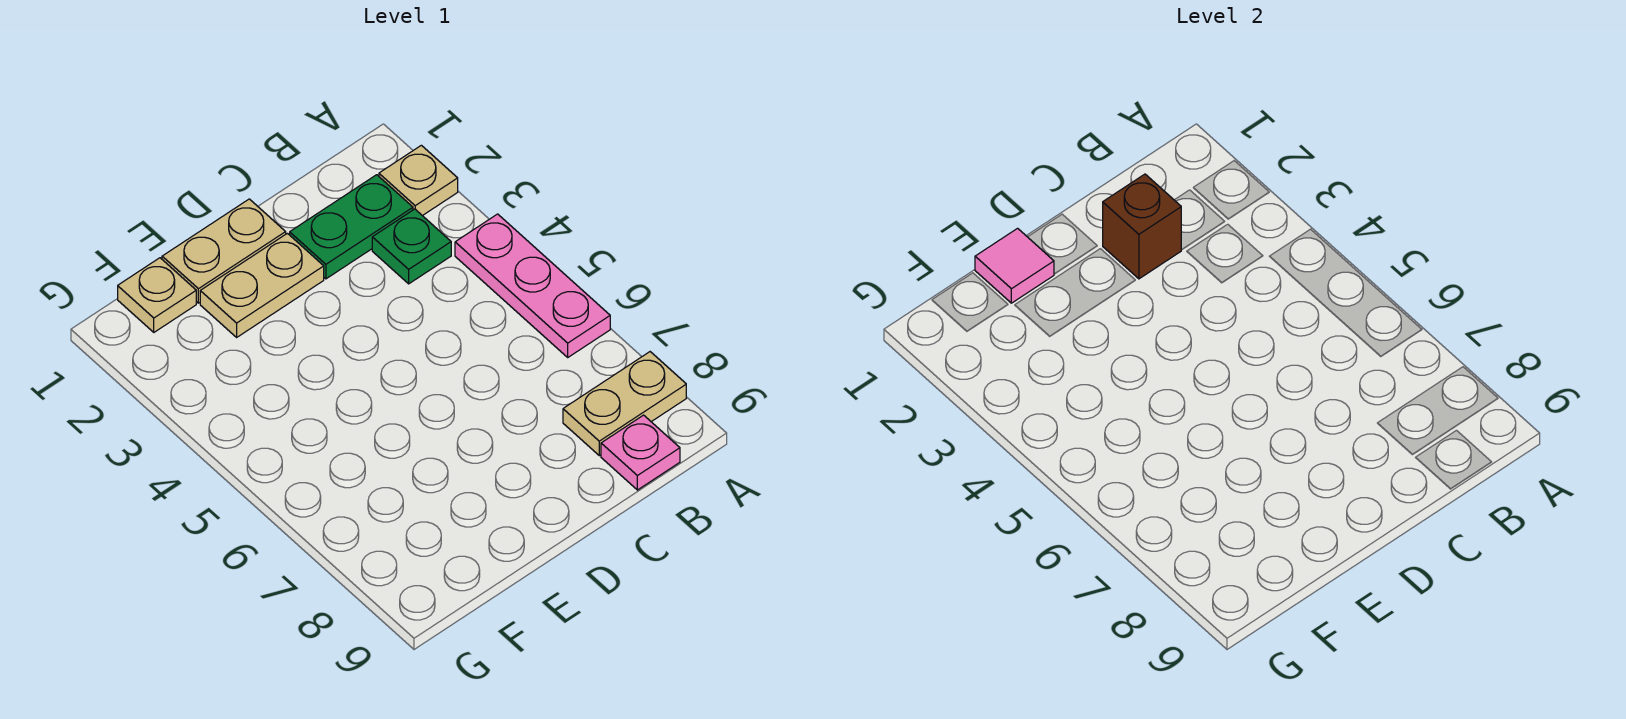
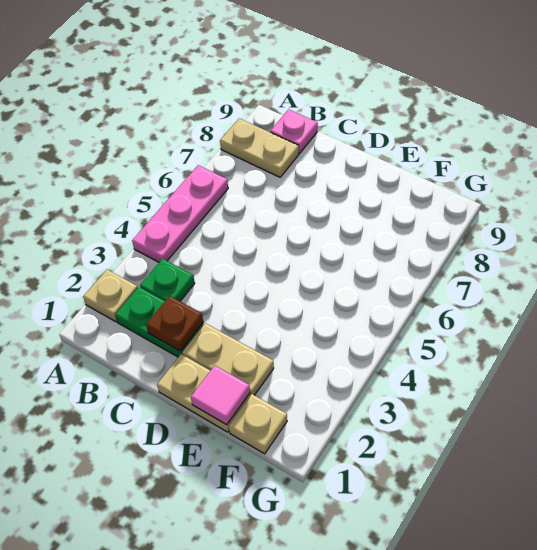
brown brick C2 level 2 -> brown plate C2 level 2

